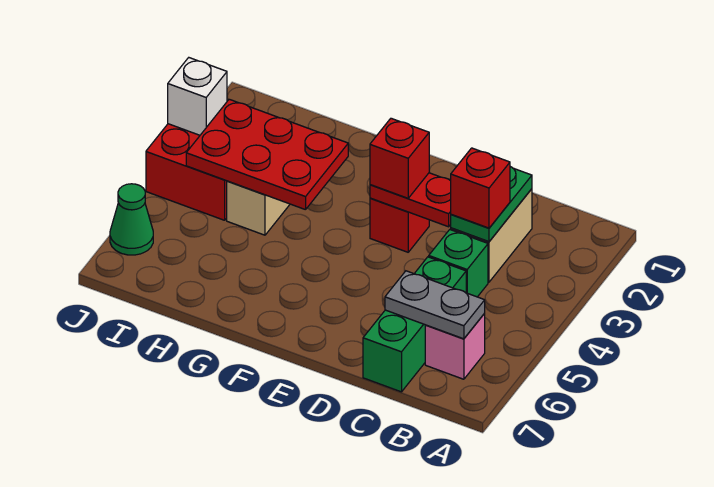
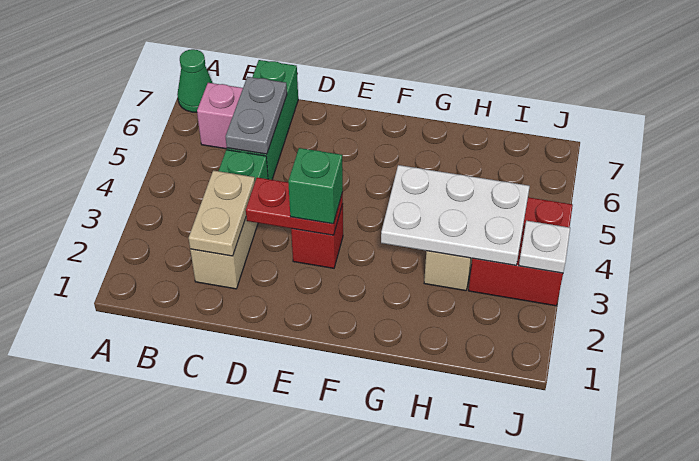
grey plate B6:C6 level 2 -> grey plate C5:C6 level 2
green plate C2:C3 level 2 -> tan plate C2:C3 level 2
red brick C3 level 3 -> none
red brick E3 level 3 -> green brick E3 level 3
red plate G3:I4 level 2 -> white plate G3:I4 level 2
white brick J3 level 2 -> white plate J3 level 2
green cone J6 level 1 -> green cone A7 level 1

